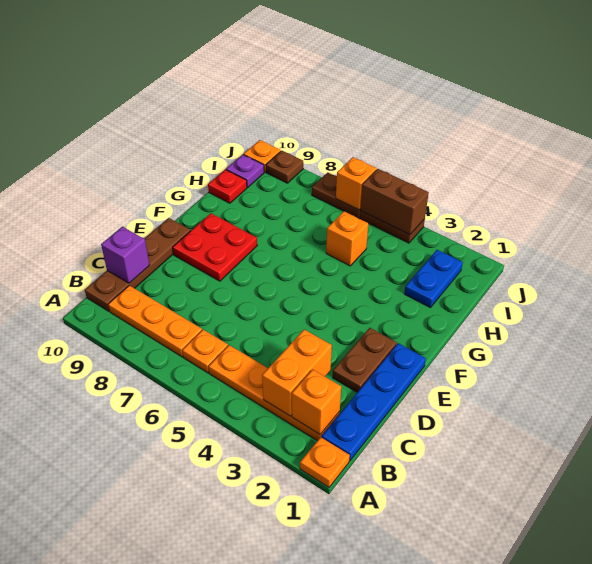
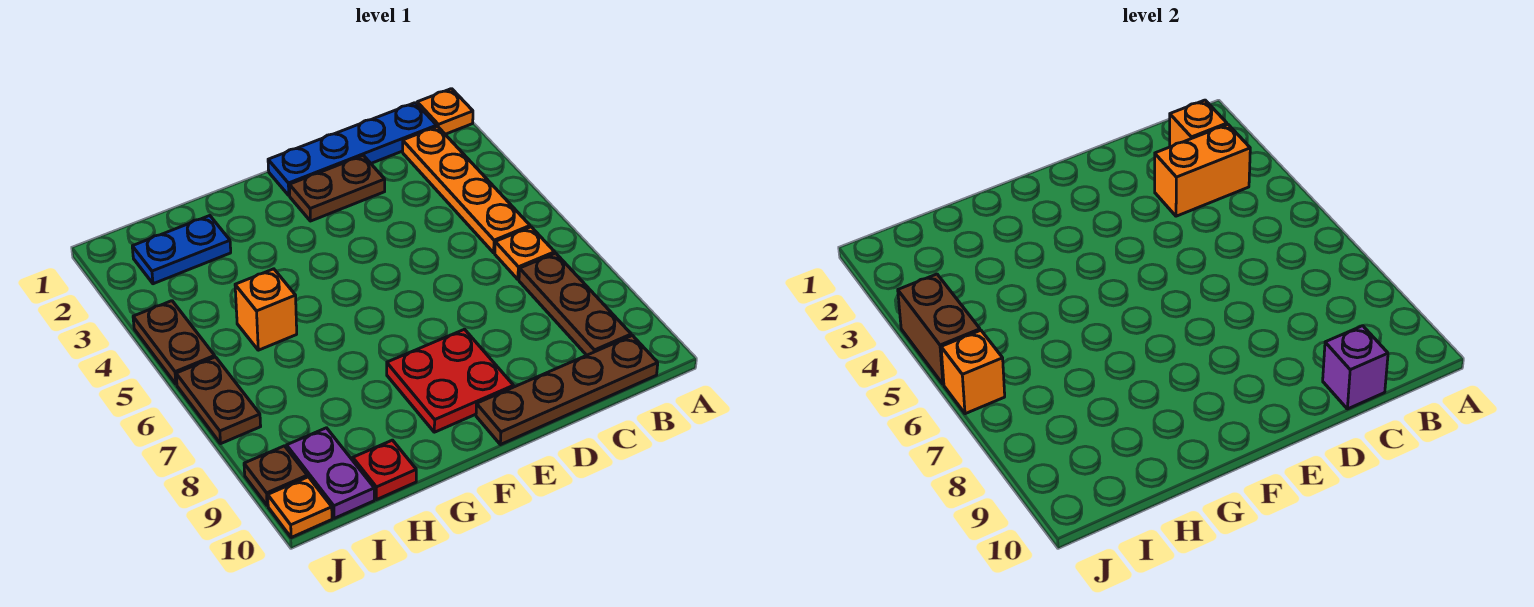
orange plate B7:B9 level 1 -> brown plate B7:B9 level 1
purple plate I10 level 1 -> purple plate I9:I10 level 1

